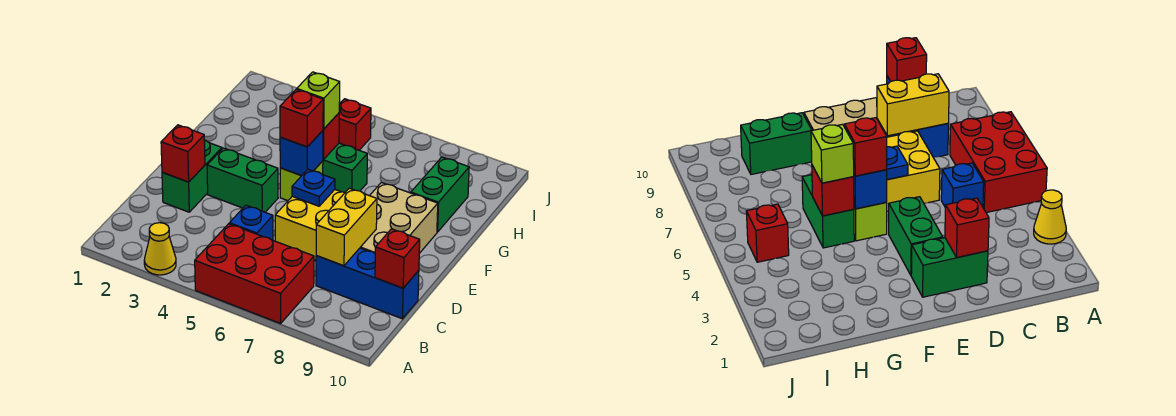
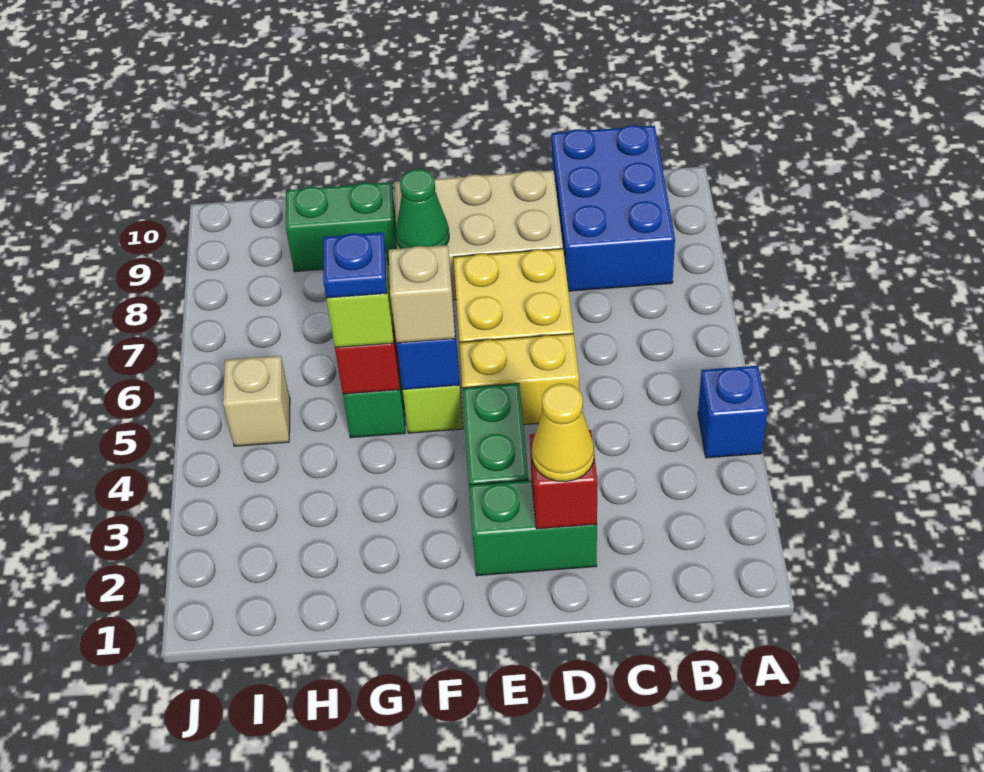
yellow cone A3 level 1 -> yellow cone D2 level 3
red brick A5:B7 level 1 -> none
blue brick C5 level 1 -> blue brick A4 level 1
blue brick C8:C10 level 1 -> blue brick B8:C10 level 1
yellow brick C8:D8 level 2 -> yellow brick D5:E5 level 1
red brick C10 level 2 -> none
blue plate E6 level 2 -> blue plate G5 level 4
red brick F5 level 3 -> tan brick F5 level 3
none -> green cone F8 level 2
red brick I5 level 1 -> tan brick I5 level 1

